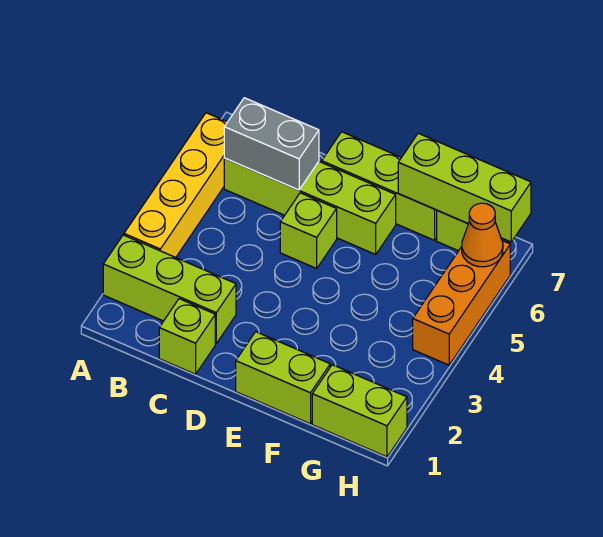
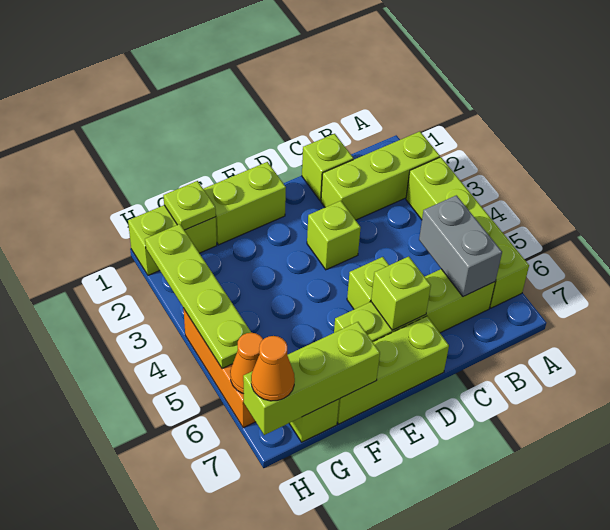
yellow brick A3:A6 level 1 -> lime brick A3:A6 level 1
grey brick B6:C6 level 2 -> grey brick B5:B6 level 2
none -> lime brick D3 level 1
none -> lime brick D6 level 2
none -> lime plate G1 level 2
none -> lime plate H2:H5 level 2
none -> orange cone H7 level 3

